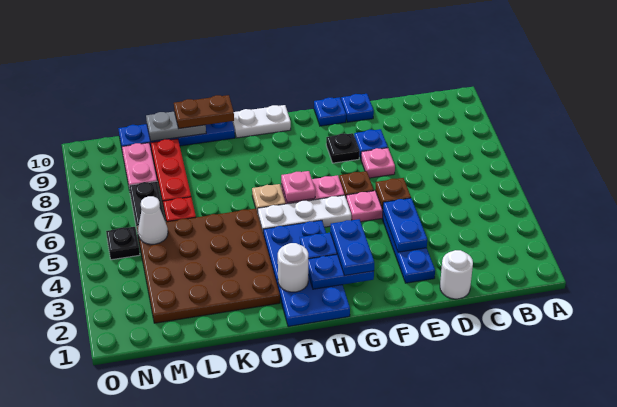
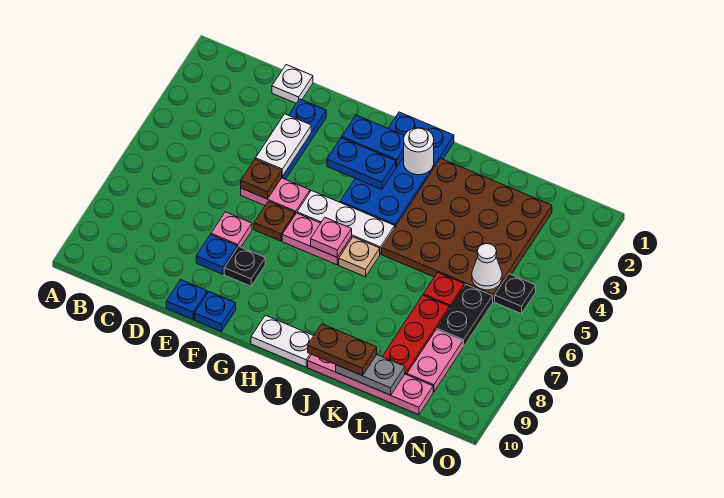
white round brick D1 level 1 -> white plate D1 level 1
blue plate E3:E4 level 2 -> white plate E3:E4 level 2
blue plate G2:G3 level 3 -> none
blue plate J10:M10 level 1 -> pink plate J10:M10 level 1

